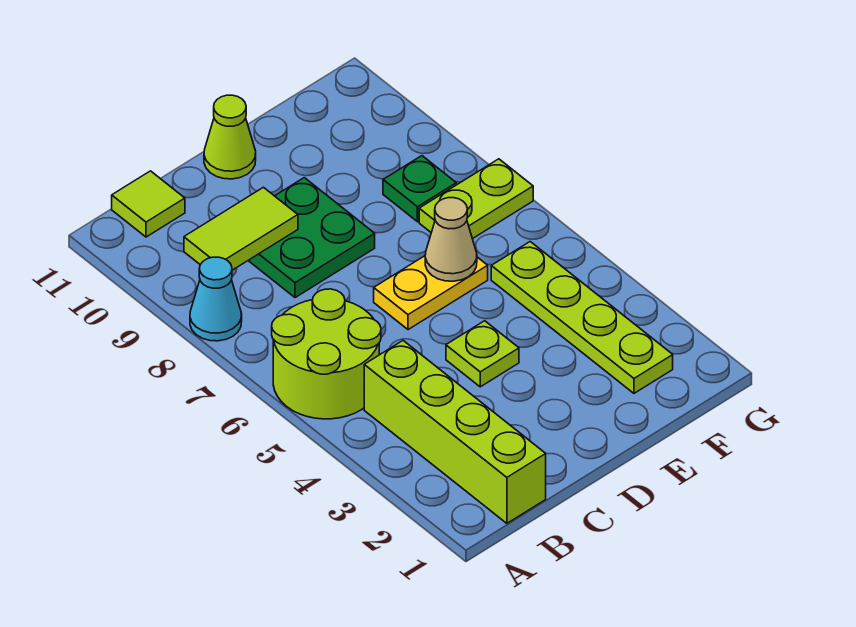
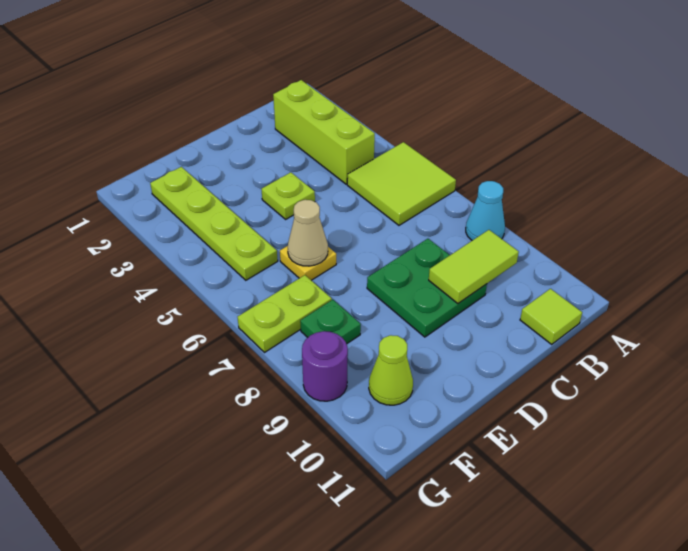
lime round brick A5:B6 level 1 -> lime tile A5:B6 level 1
lime brick B1:B4 level 1 -> lime brick B2:B4 level 1
yellow plate D6:E6 level 1 -> yellow plate E6 level 1
lime cone D11 level 1 -> lime cone F10 level 1
none -> purple round brick G9 level 1

